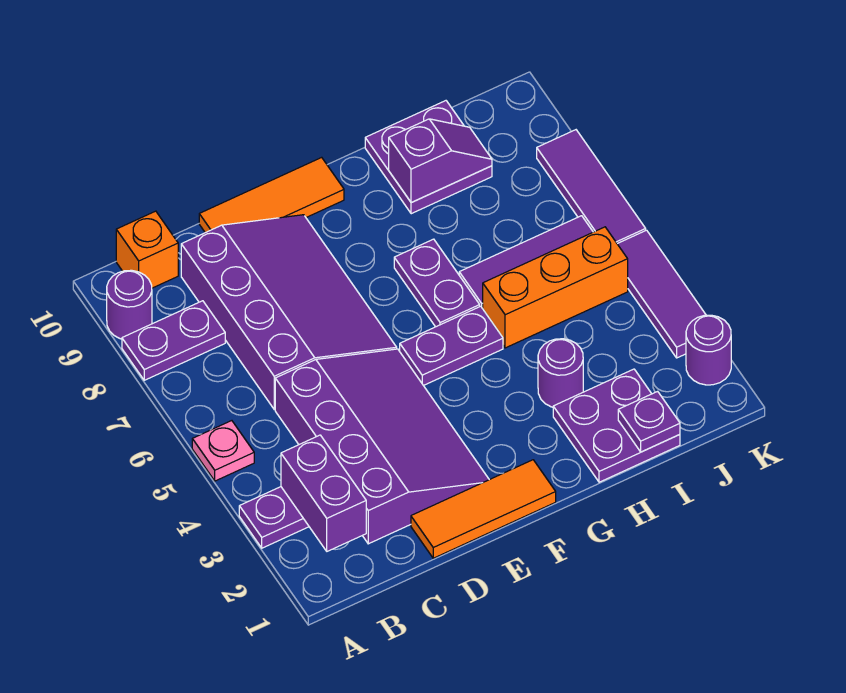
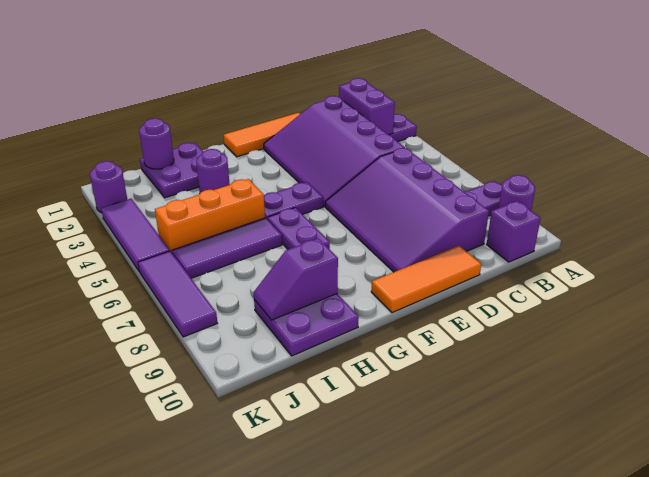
pink plate A5 level 1 -> none
orange brick B10 level 1 -> purple brick B10 level 1
purple plate I1 level 2 -> purple round brick I1 level 2

